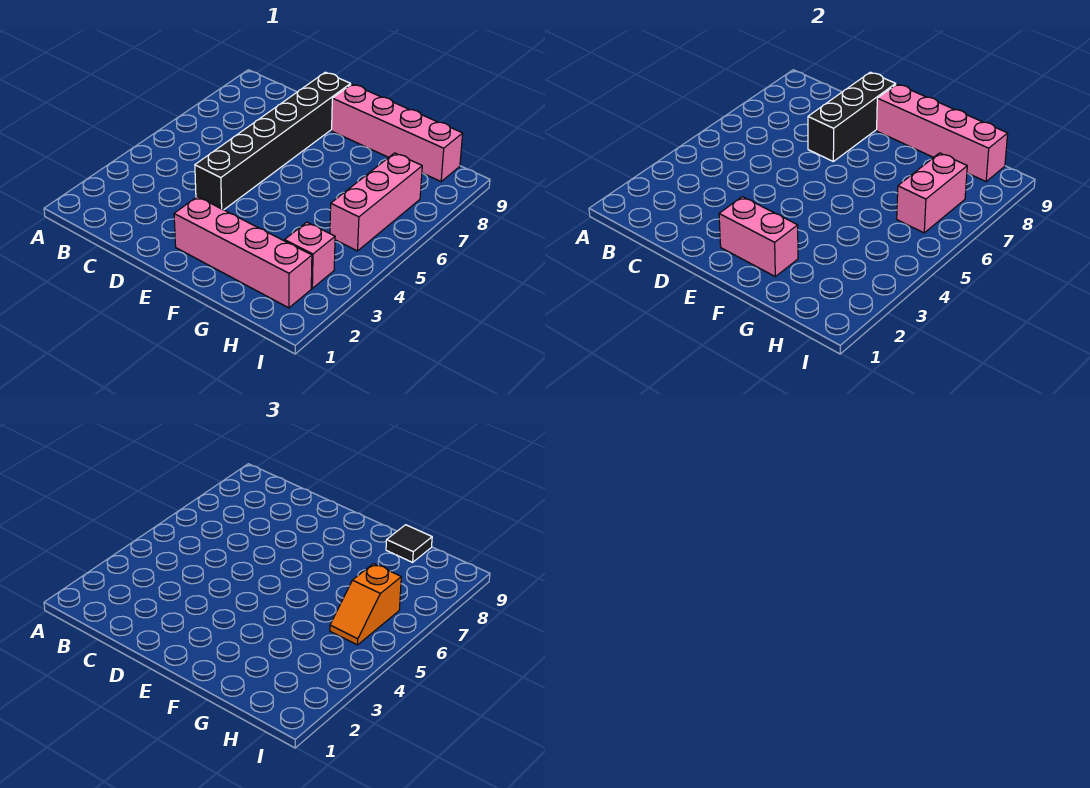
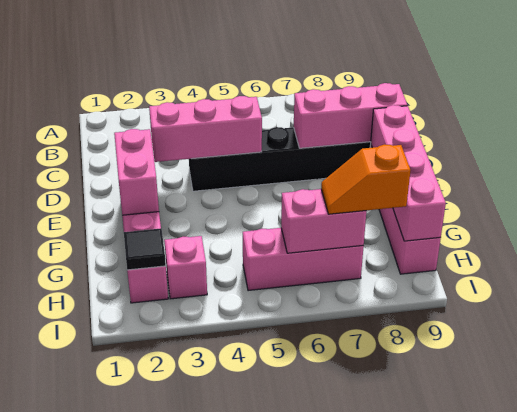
none -> pink brick D3:D5 level 2
black brick D7:D9 level 2 -> pink brick D7:D9 level 2
black tile G9 level 3 -> black tile H2 level 2
orange slope H5:H6 level 3 top 6 -> orange slope H7:H8 level 3 top 8

